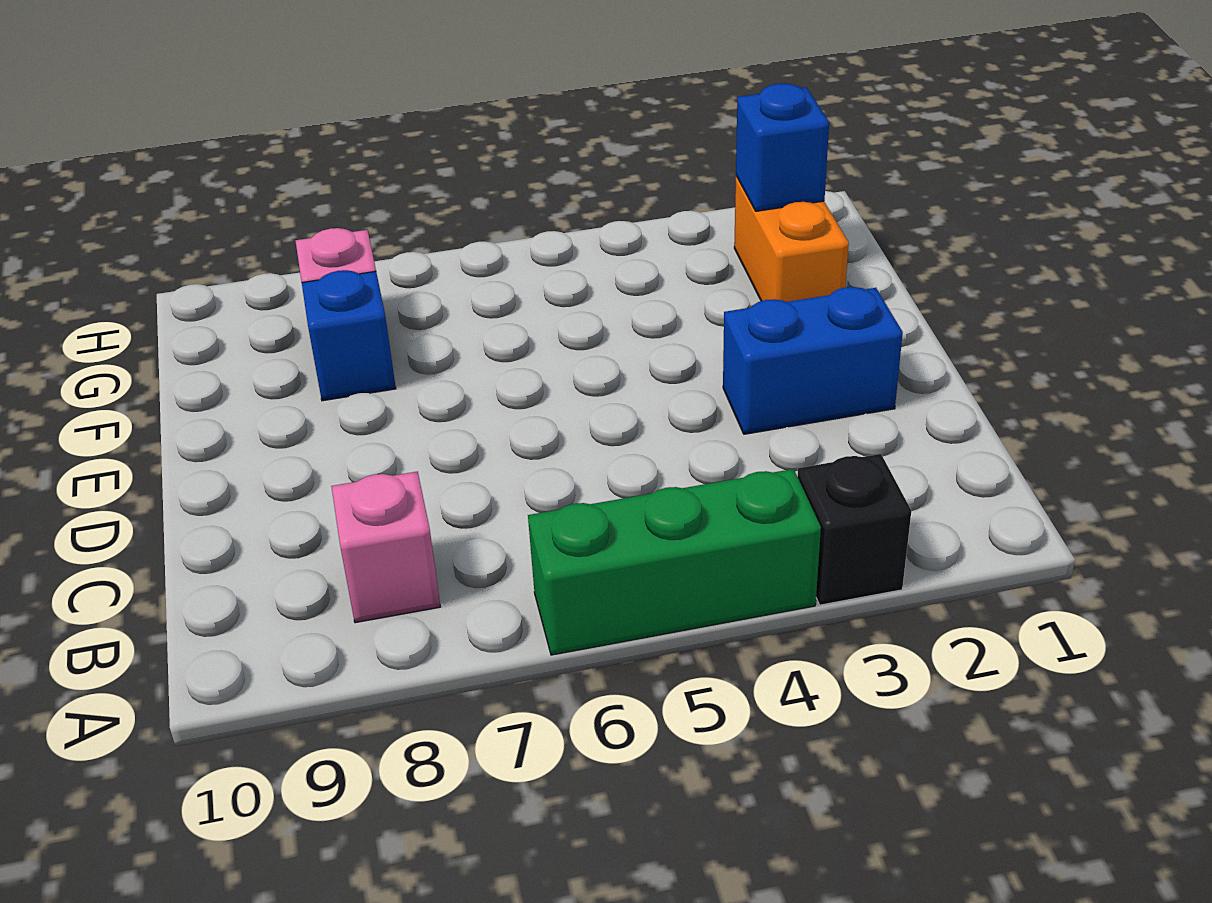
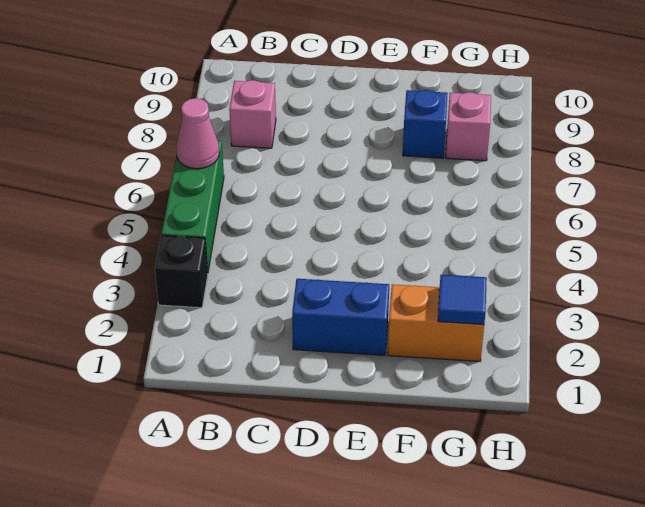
none -> pink cone A6 level 2
blue brick D2:D3 level 1 -> blue brick D2:E2 level 1
blue brick G2 level 2 -> blue tile G2 level 2

